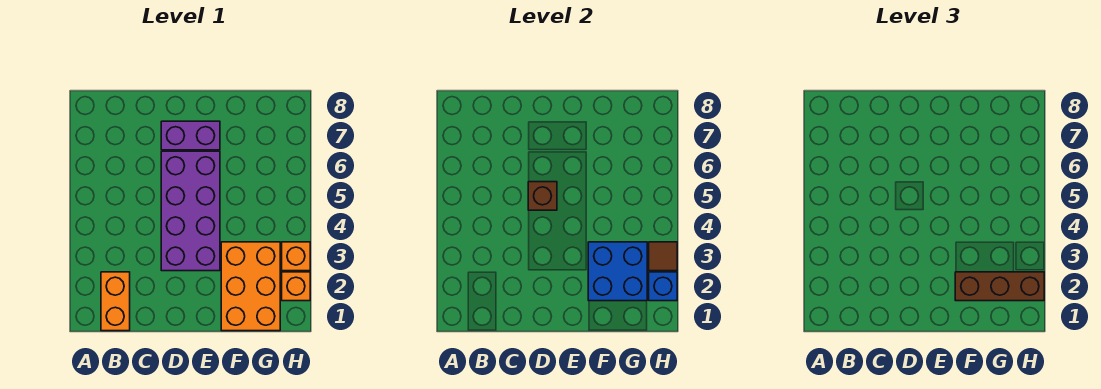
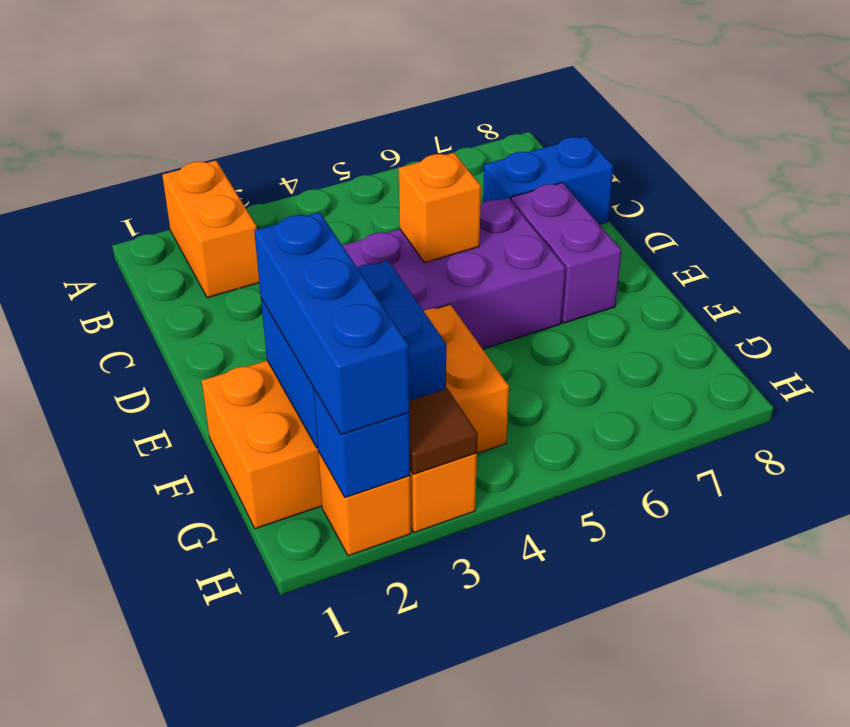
orange brick B1:B2 level 1 -> orange brick A2:B2 level 1
none -> blue brick C7:C8 level 1
brown brick D5 level 2 -> orange brick D5 level 2
orange brick F1:G3 level 1 -> orange brick F1:G4 level 1
brown brick F2:H2 level 3 -> blue brick F2:H2 level 3

